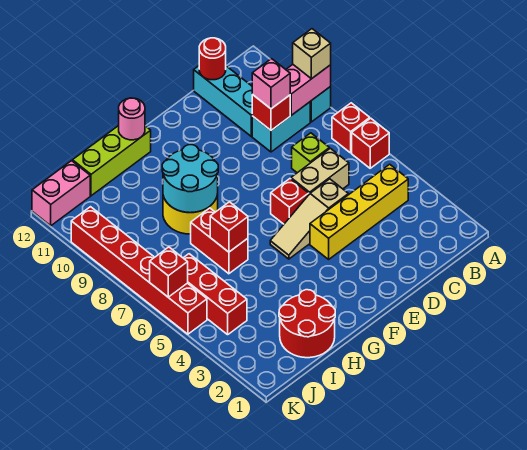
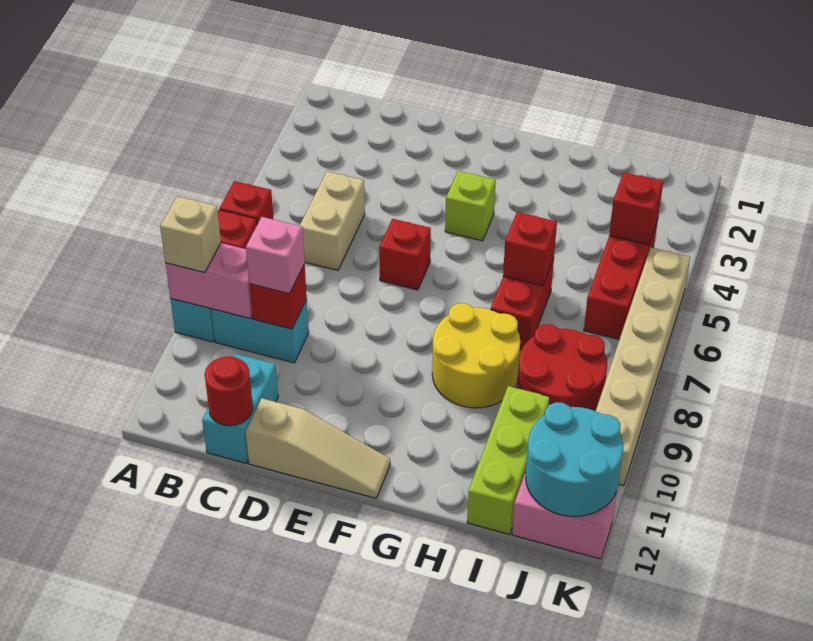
yellow brick B4:E4 level 1 -> none
tan brick C6:D6 level 1 -> tan brick C5:C6 level 1
lime brick C7 level 1 -> lime brick F4 level 1
cyan brick C10:C12 level 1 -> cyan brick C11:C12 level 1
tan slope D5:F5 level 1 top D -> tan slope D12:F12 level 1 top D
cyan round brick G8:H9 level 2 -> cyan round brick J11:K12 level 2
lime brick G12:I12 level 1 -> lime brick I10:I12 level 1
pink round brick G12 level 2 -> none
red round brick H1:I2 level 1 -> red round brick I8:J9 level 1
red brick K5:K10 level 1 -> tan brick K5:K10 level 1
red brick K6 level 2 -> red brick J4 level 2

